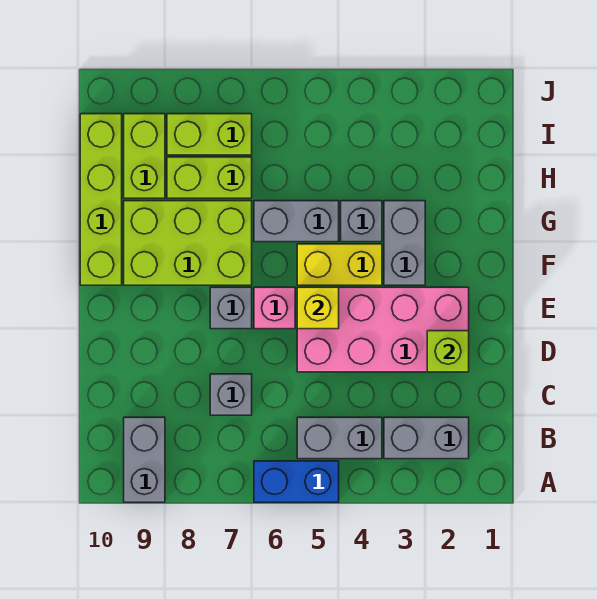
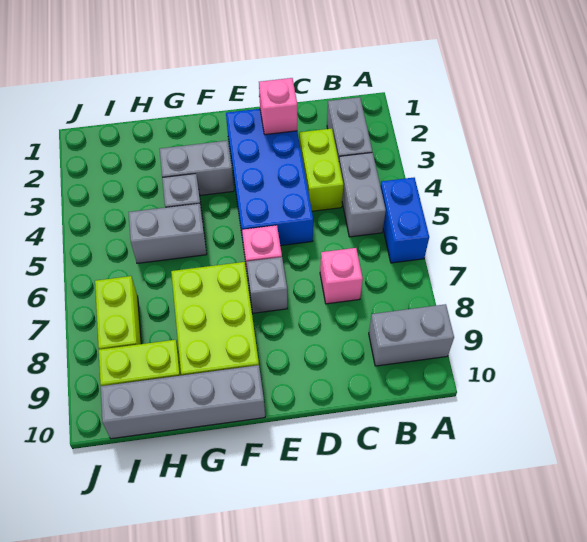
grey brick C7 level 1 -> pink brick C7 level 1
pink brick D2:E5 level 1 -> blue brick D2:E5 level 1
lime brick D2 level 2 -> pink brick D2 level 2
yellow brick E5 level 2 -> none
yellow brick F4:F5 level 1 -> none
lime brick F10:I10 level 1 -> grey brick F10:I10 level 1
grey brick G5:G6 level 1 -> grey brick G5:H5 level 1
lime brick H7:H8 level 1 -> lime brick C3:C4 level 1

